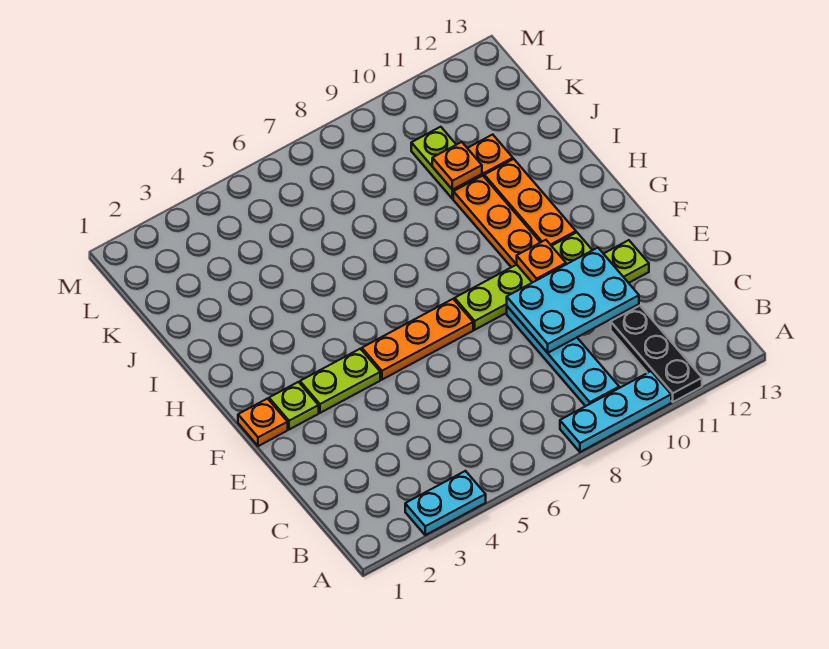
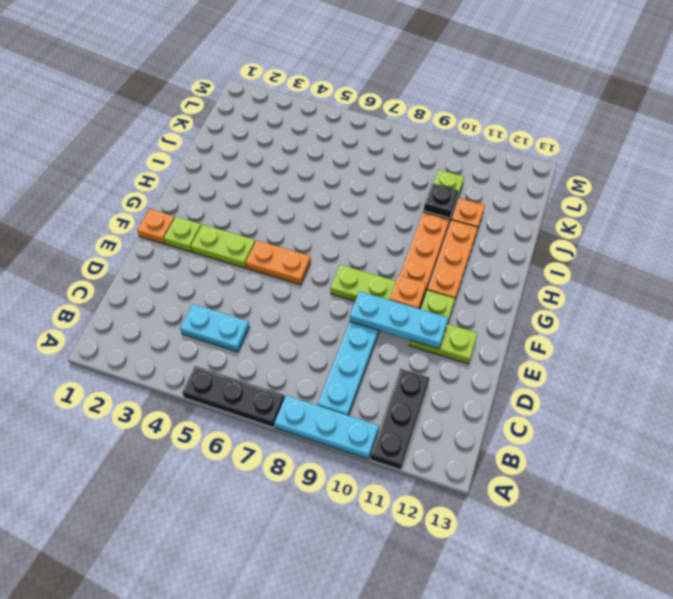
cyan plate A3:A4 level 1 -> cyan plate C4:C5 level 1
none -> black plate A5:A7 level 1
cyan plate D9:E11 level 2 -> cyan plate E9:E11 level 2
orange plate F5:F7 level 1 -> orange plate F5:F6 level 1
orange plate J10 level 2 -> black plate J10 level 2

